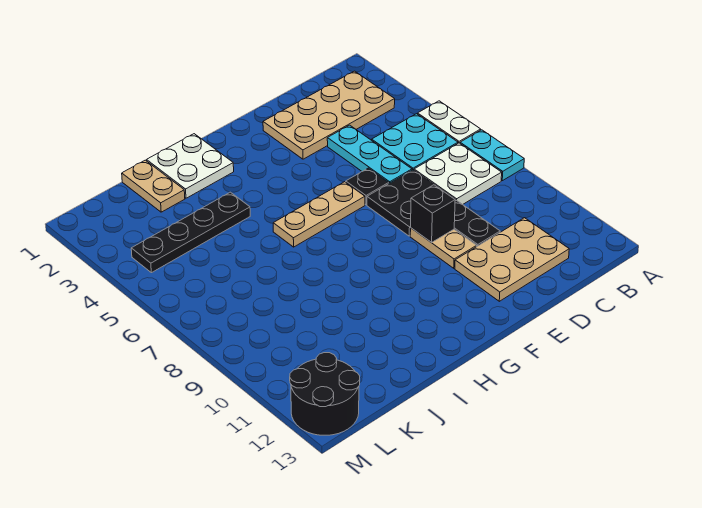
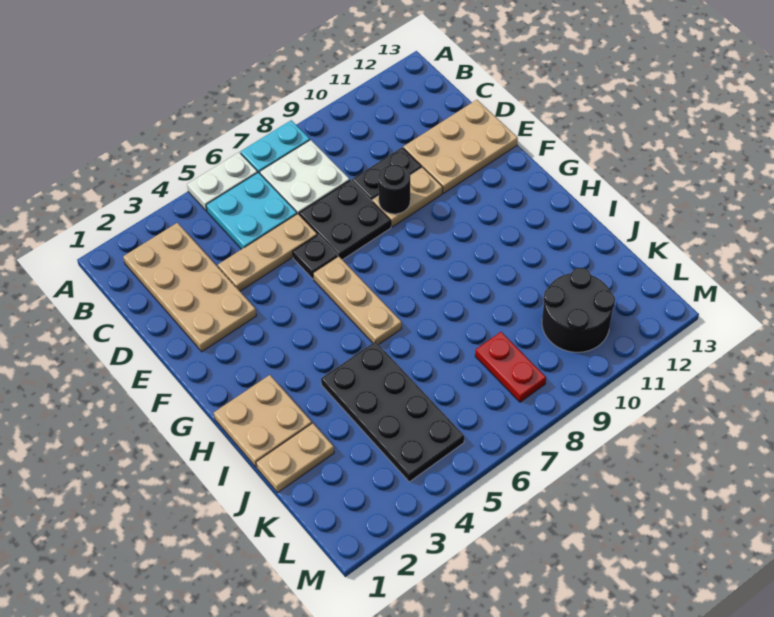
tan plate C11:E12 level 1 -> tan plate D11:E13 level 1
cyan plate D4:D6 level 1 -> tan plate D4:D6 level 1
black brick E9 level 2 -> black round brick E9 level 2
white plate H1:I2 level 1 -> tan plate H1:I2 level 1
black plate I4:L4 level 1 -> black plate I4:L5 level 1
none -> red plate K8:L8 level 1
black round brick L12:M13 level 1 -> black round brick K10:L11 level 1

